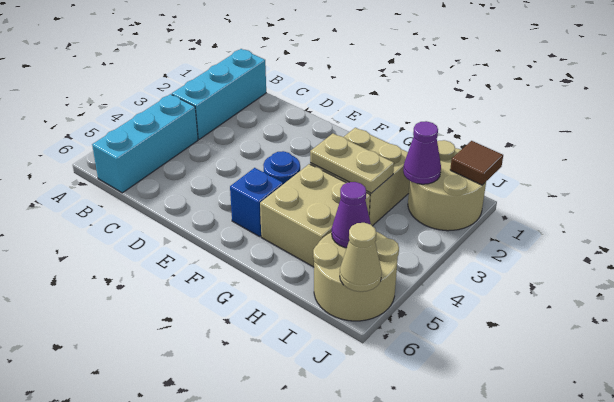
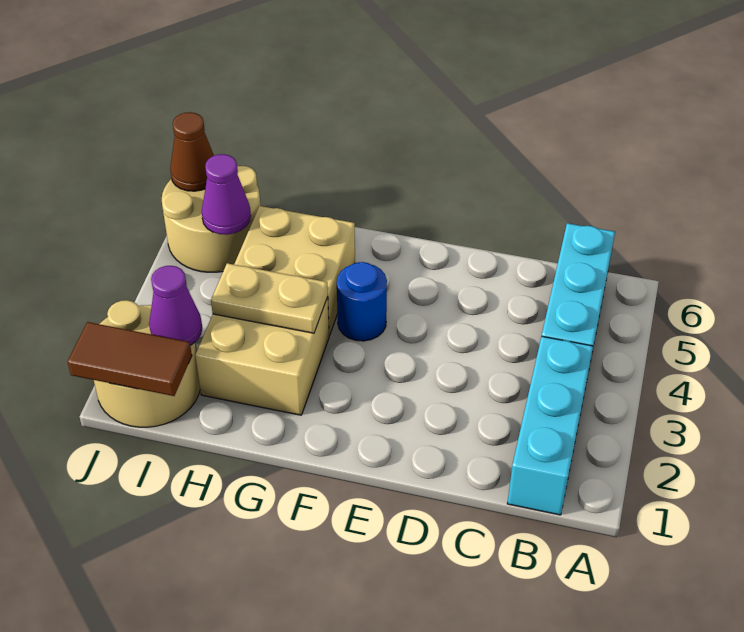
blue brick F5 level 1 -> none
brown tile J1 level 2 -> brown tile I1:J1 level 2
tan cone J6 level 2 -> brown cone J6 level 2

